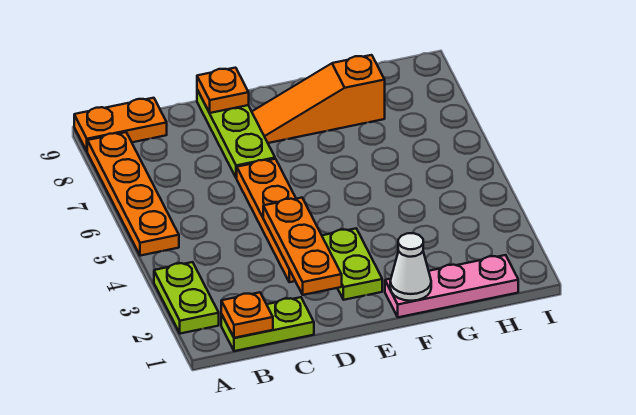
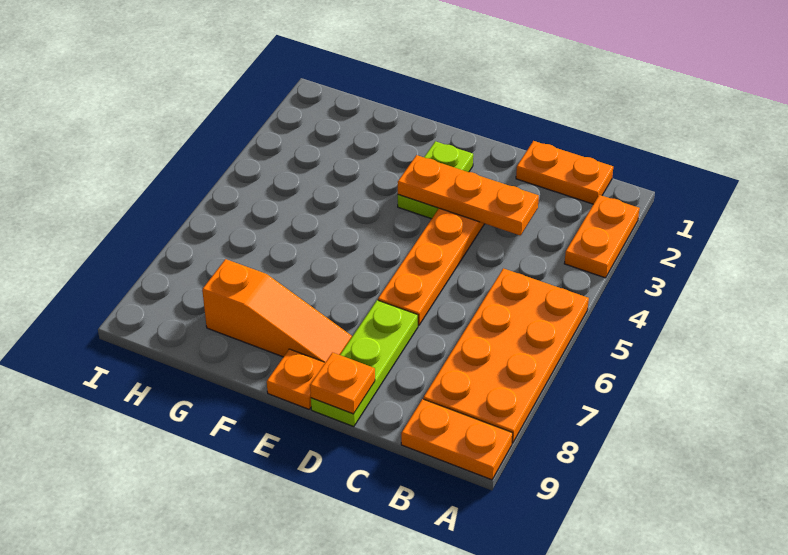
lime plate A2:A3 level 1 -> orange plate A2:A3 level 1
orange plate A5:A8 level 1 -> orange plate A5:B8 level 1
lime plate B1:C1 level 1 -> orange plate B1:C1 level 1
orange plate B1 level 2 -> orange plate E9 level 1
orange plate D2:D4 level 2 -> orange plate C3:E3 level 2
pink plate F1:H1 level 1 -> none
white cone F1 level 2 -> none

